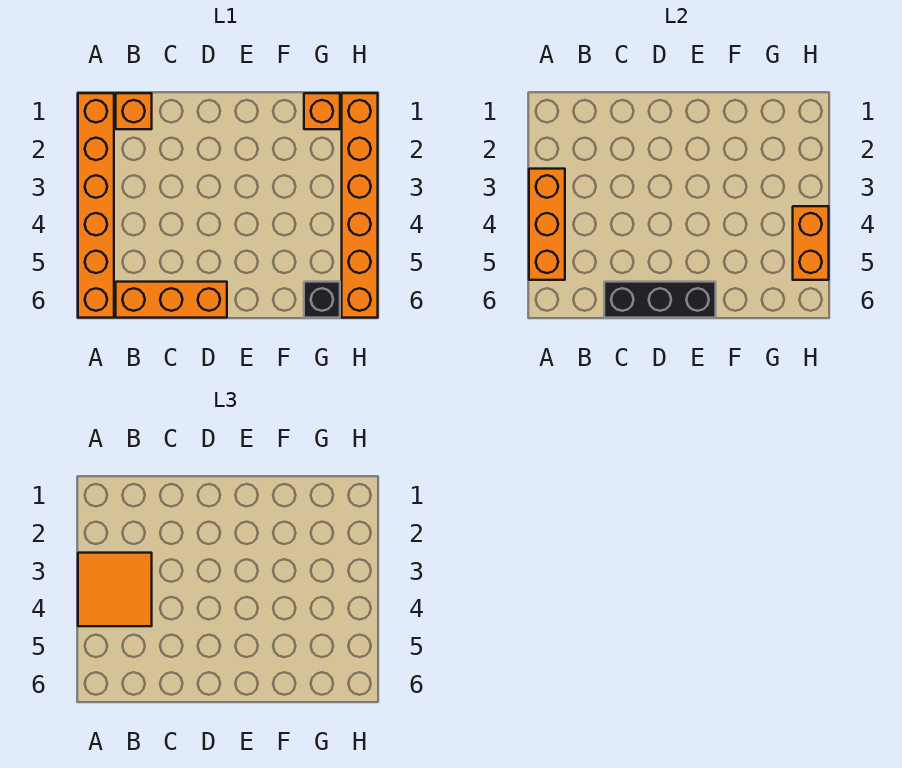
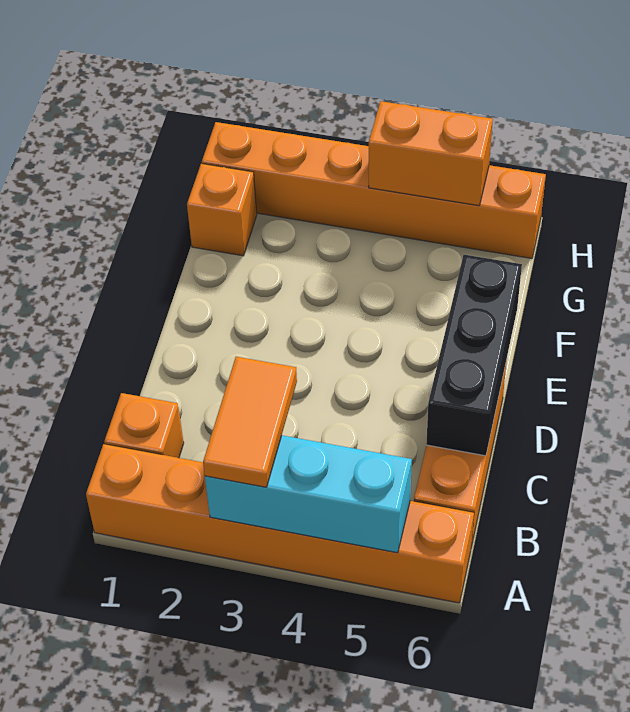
orange brick A3:A5 level 2 -> cyan brick A3:A5 level 2
orange tile A3:B4 level 3 -> orange tile A3:B3 level 3
black brick G6 level 1 -> none

